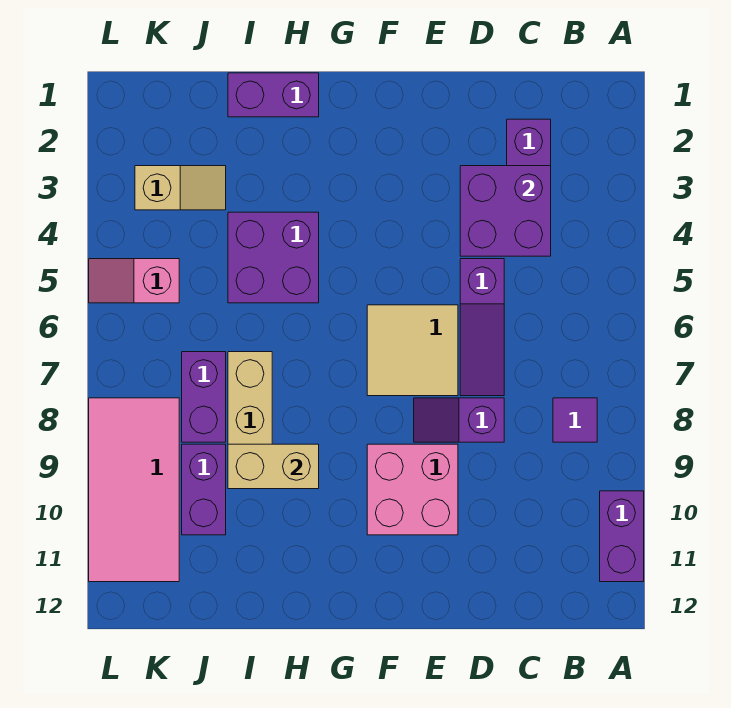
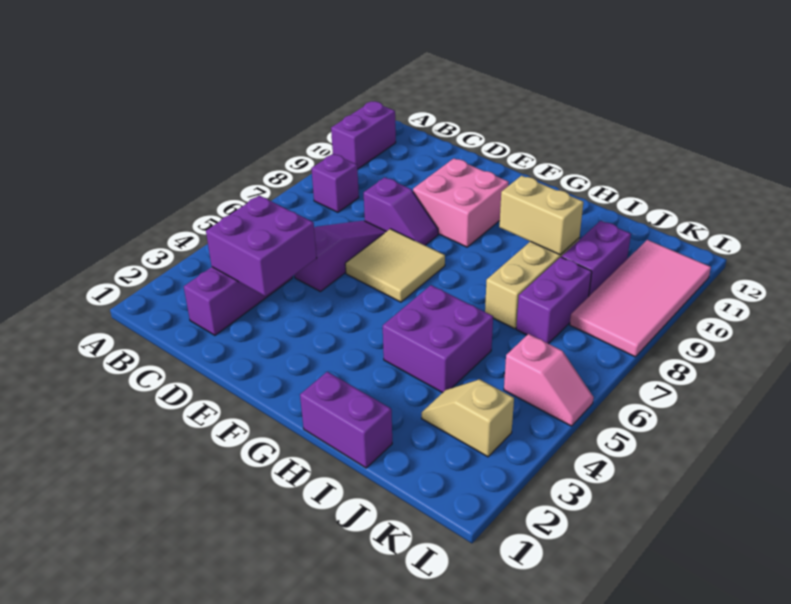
purple tile B8 level 1 -> purple brick B8 level 1

